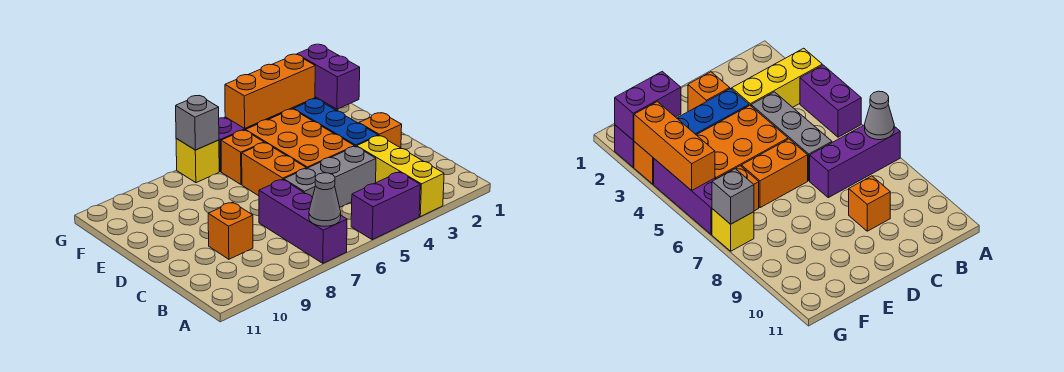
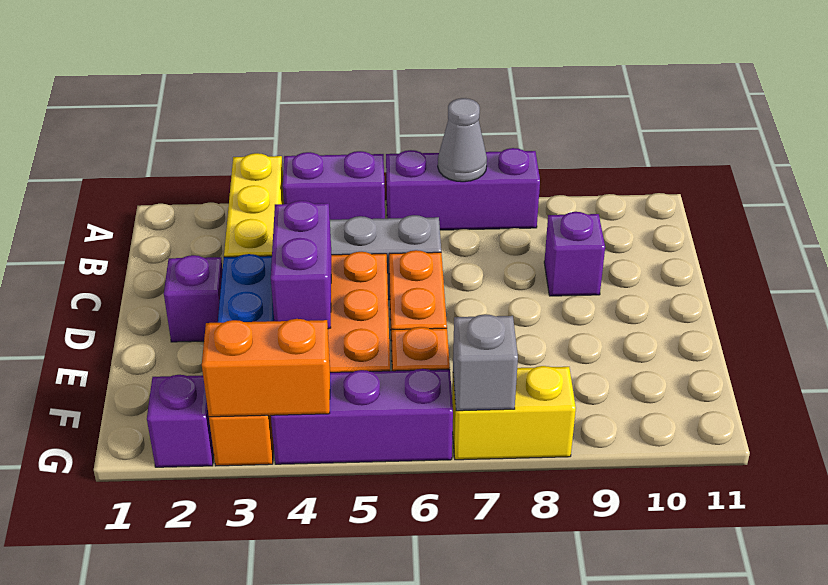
purple brick A7:C7 level 1 -> purple brick A6:A8 level 1
orange brick C9 level 1 -> purple brick C9 level 1
orange brick D2 level 1 -> purple brick D2 level 1
purple brick F2:G2 level 2 -> purple brick D4:E4 level 2
orange brick G3:G5 level 2 -> orange brick G3:G4 level 2
yellow brick G7 level 1 -> yellow brick G7:G8 level 1

